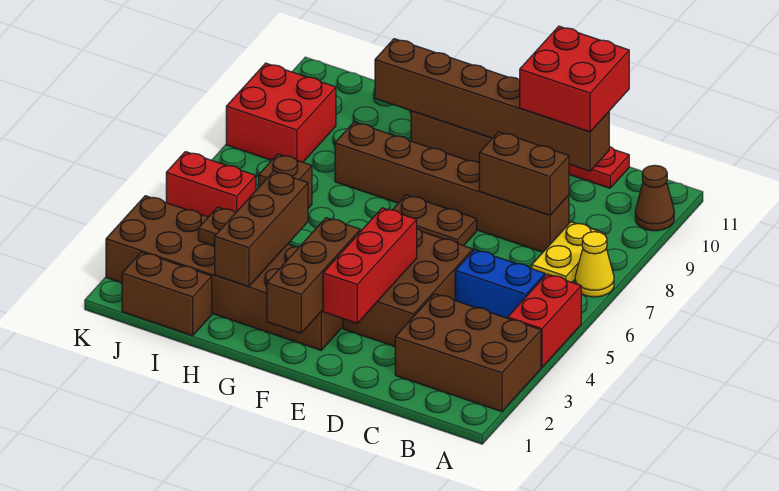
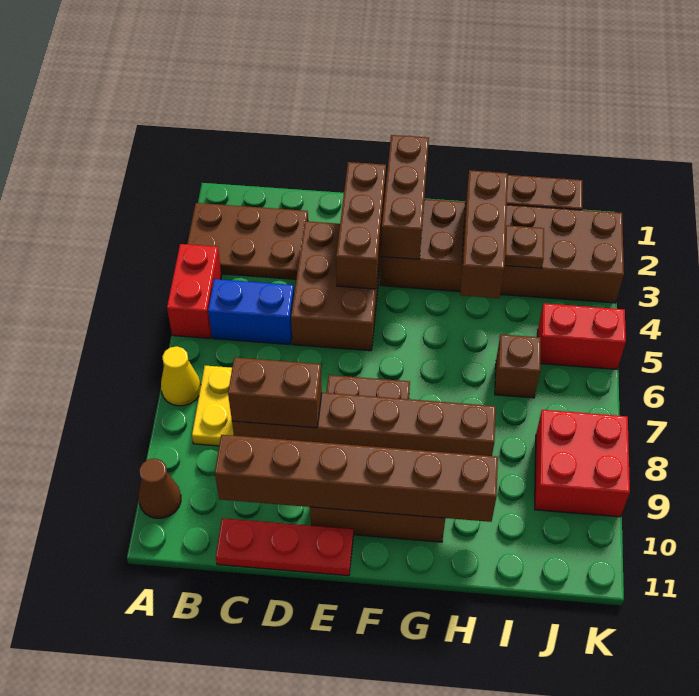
brown brick A2:C3 level 1 -> brown plate A2:C3 level 1
red brick C10:D11 level 3 -> none
red brick E2:E4 level 2 -> brown brick E2:E4 level 2

